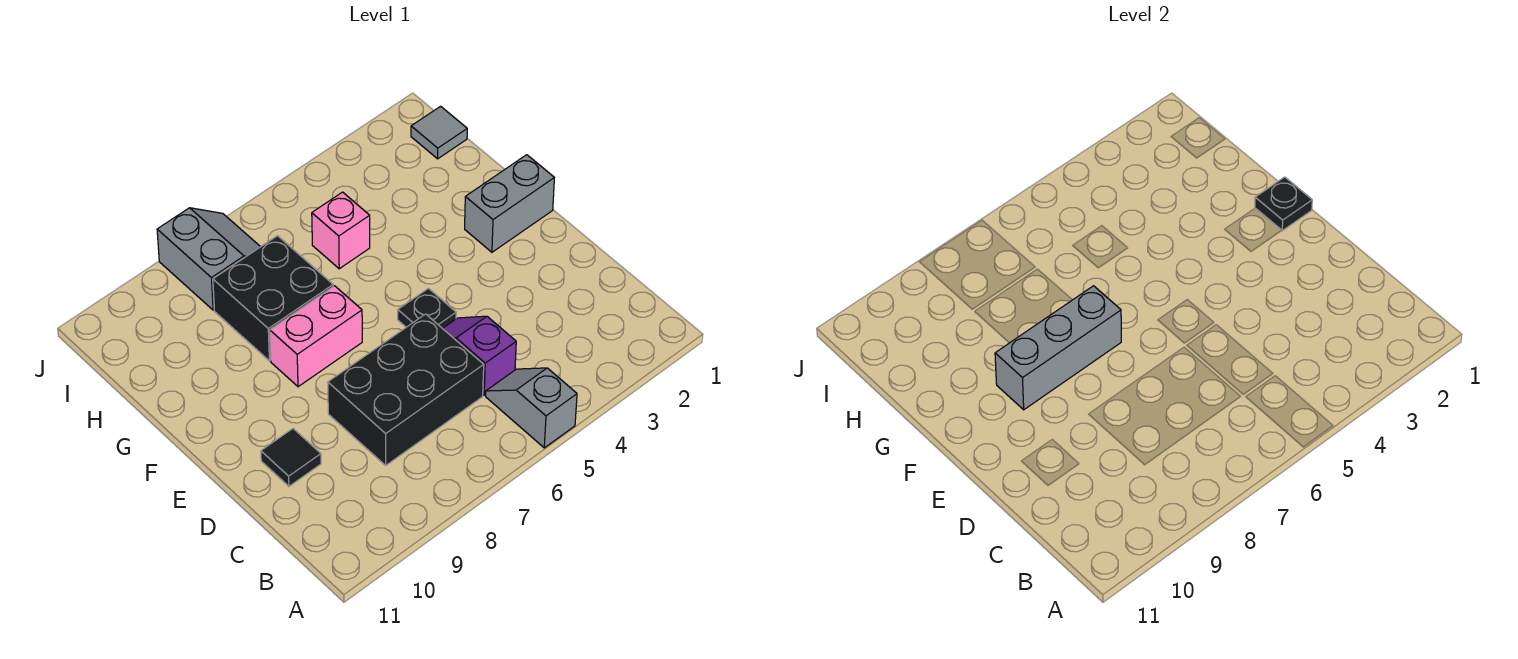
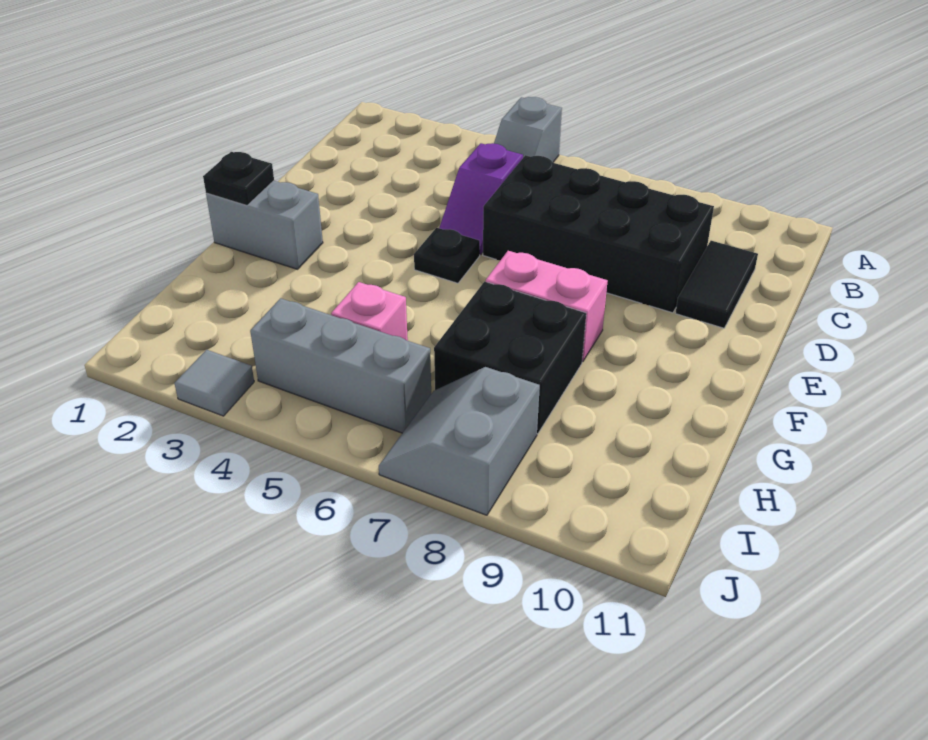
black brick C6:D8 level 1 -> black brick C6:D9 level 1
black tile D10 level 1 -> black tile C10:D10 level 1
grey brick F7:F9 level 2 -> grey brick I4:I6 level 1
grey tile I1 level 1 -> grey tile J3 level 1

